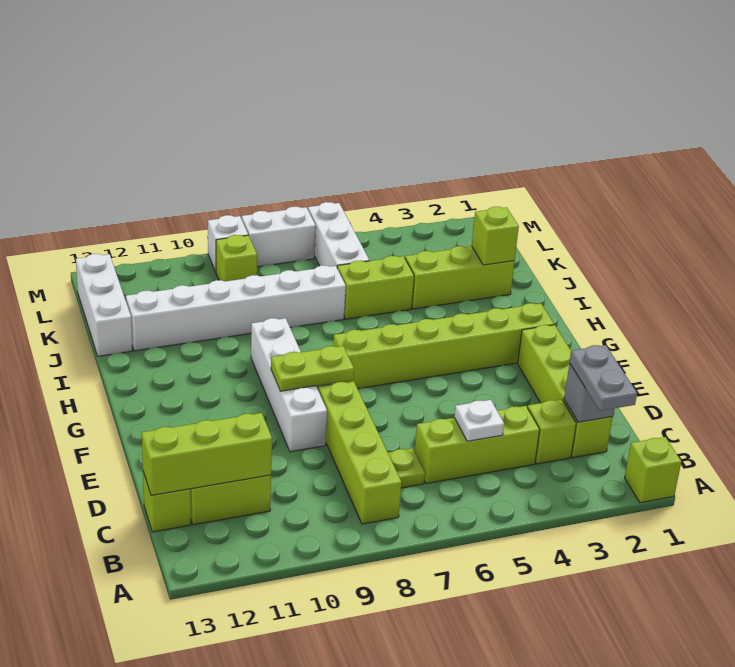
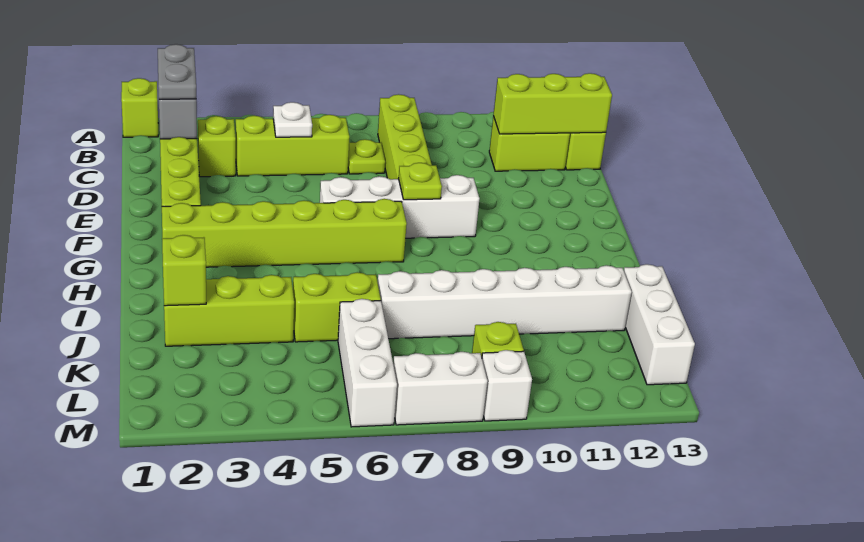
white brick E9:H9 level 1 -> white brick F6:F9 level 1
lime plate F8:F9 level 2 -> lime plate F8 level 2

